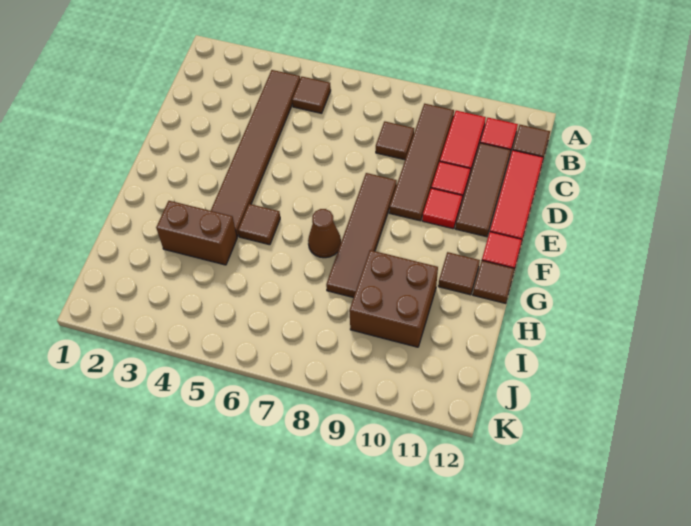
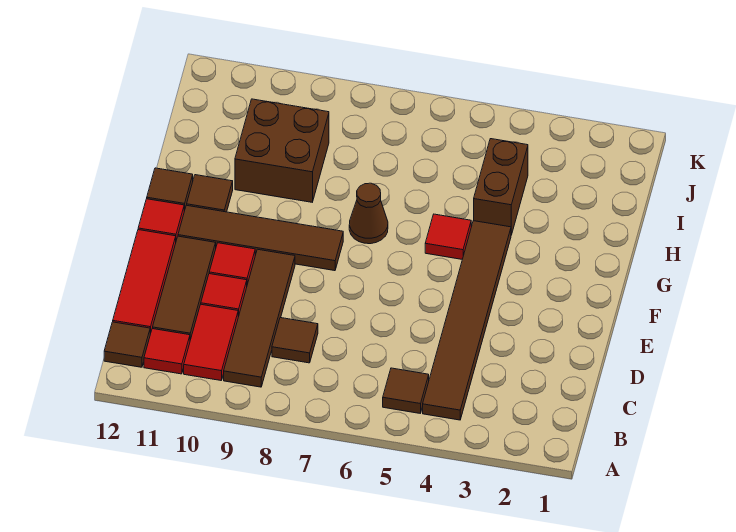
brown tile E8:H8 level 1 -> brown tile F8:F11 level 1
brown tile G5 level 1 -> red tile G5 level 1
brown brick H3:H4 level 1 -> brown brick H4:I4 level 1

